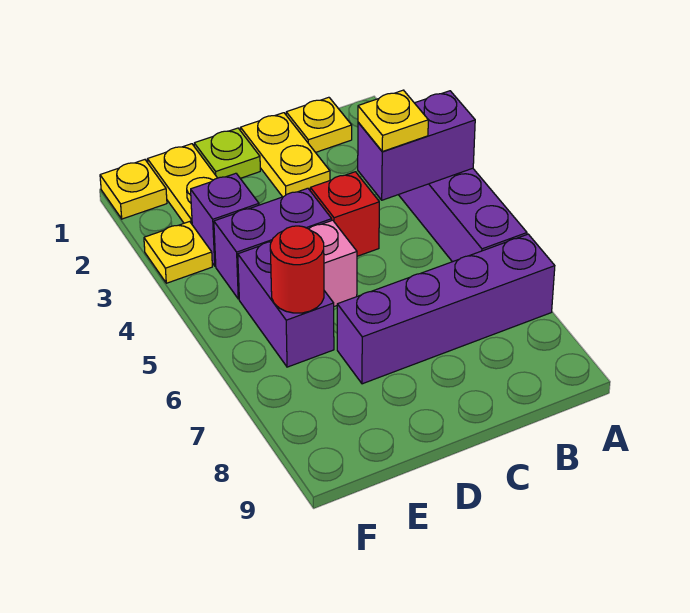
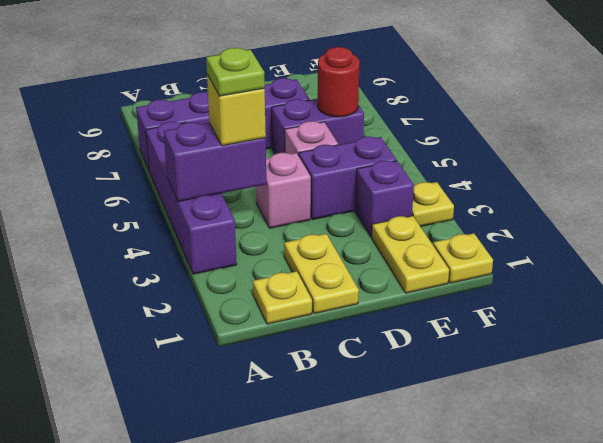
yellow plate B4 level 3 -> yellow brick B4 level 3
red brick C4 level 1 -> pink brick C4 level 1
lime plate D1 level 1 -> lime plate B4 level 4
purple brick E5:E6 level 1 -> purple brick D6:E6 level 1

